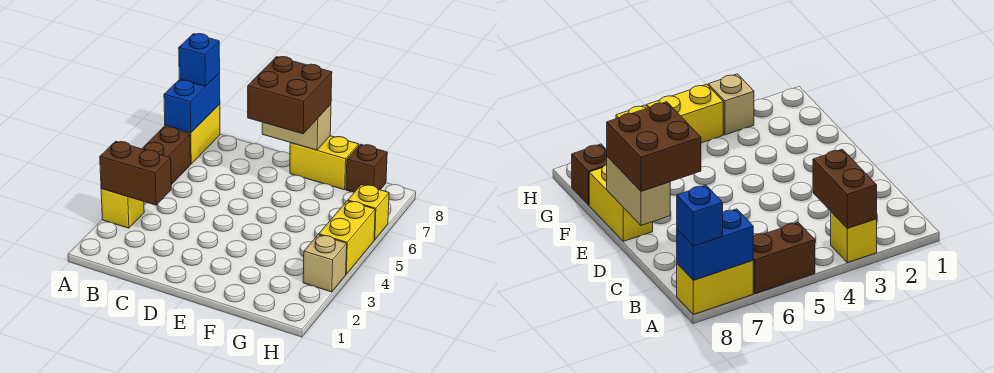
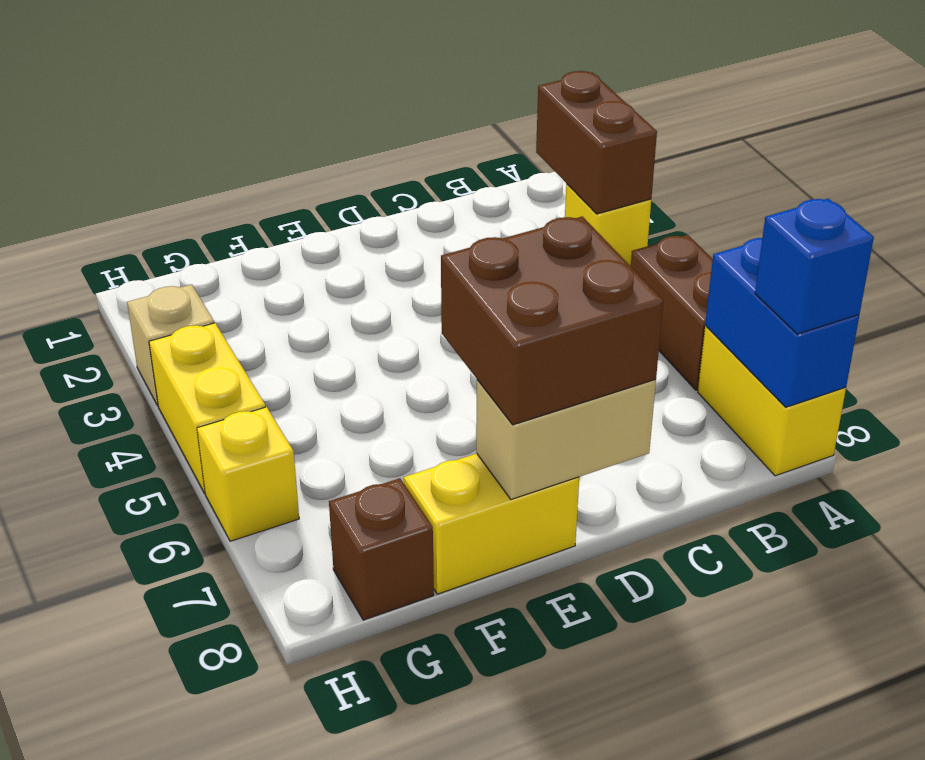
brown brick A3:B3 level 2 -> brown brick A2:A3 level 2

